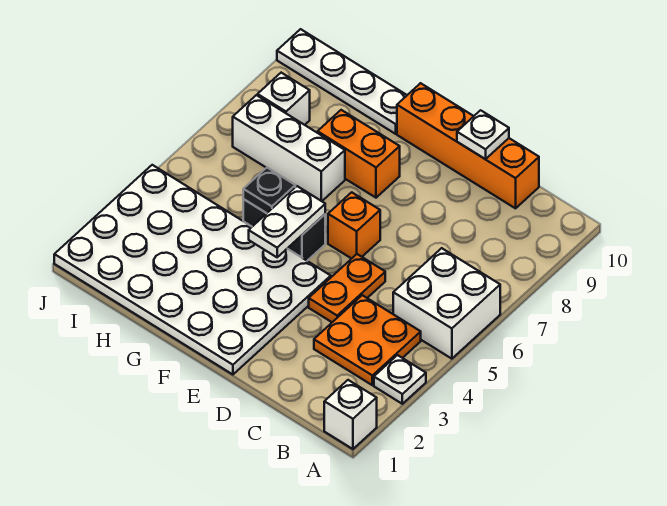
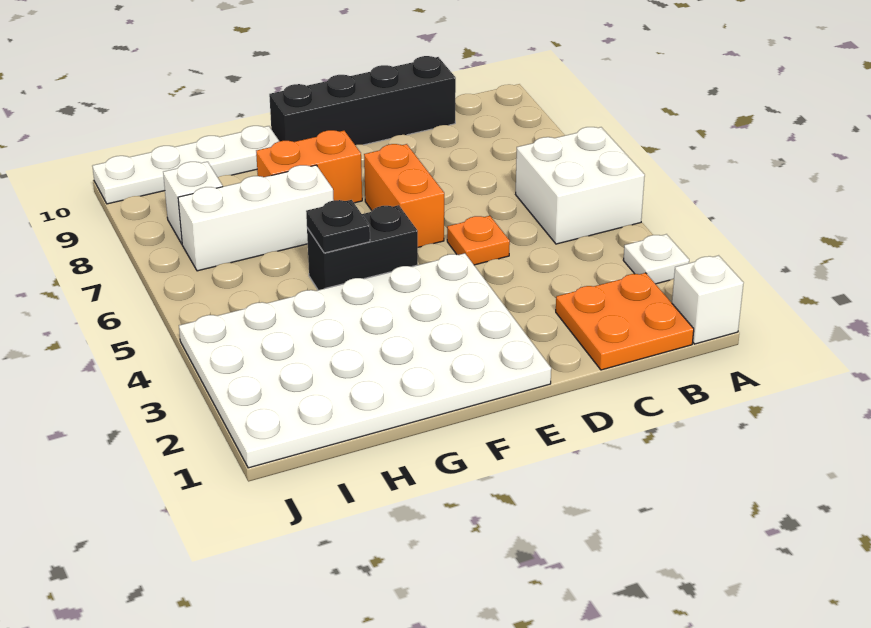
orange plate B3:C4 level 1 -> orange plate B1:C2 level 1
orange brick C10:F10 level 1 -> black brick C10:F10 level 1
orange plate D4:D5 level 1 -> orange plate D5 level 1
white plate D10 level 2 -> none
orange brick E6 level 1 -> orange brick E6:E7 level 1
white plate F4:F5 level 2 -> none

